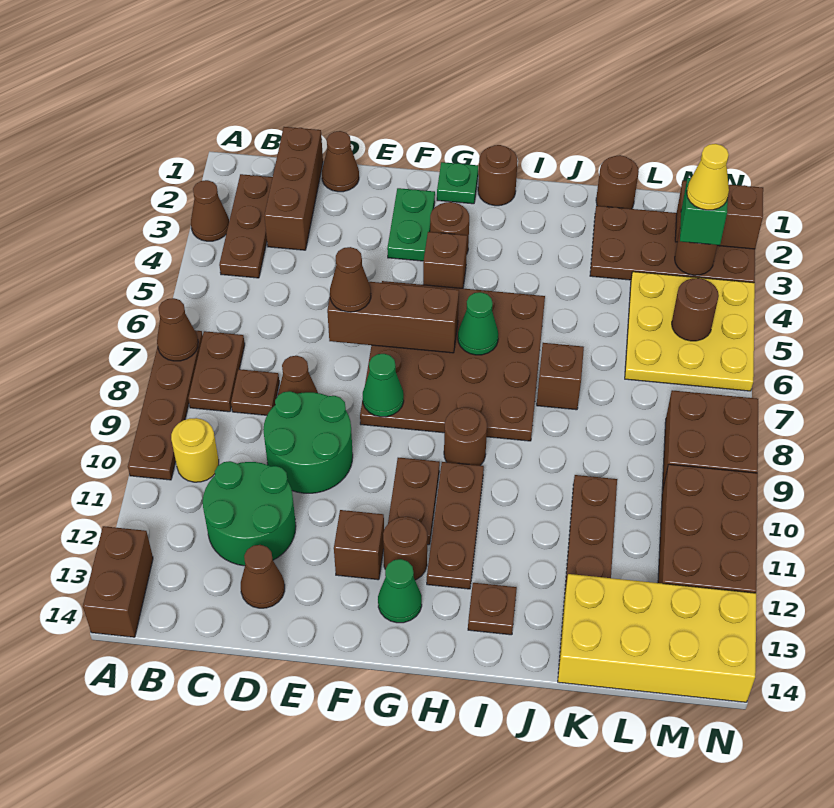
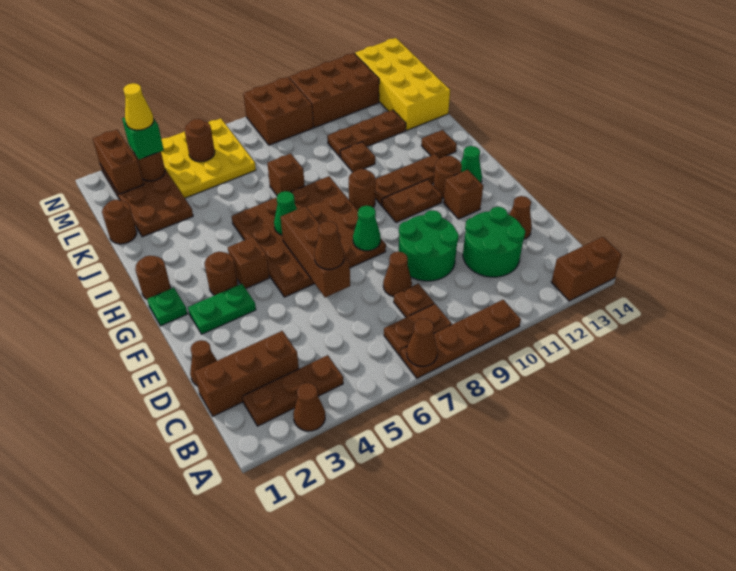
yellow round brick B10 level 1 -> none
none -> brown plate J10 level 1

